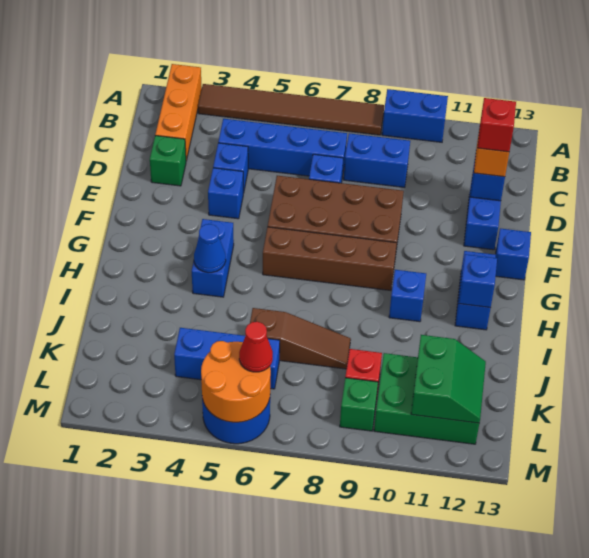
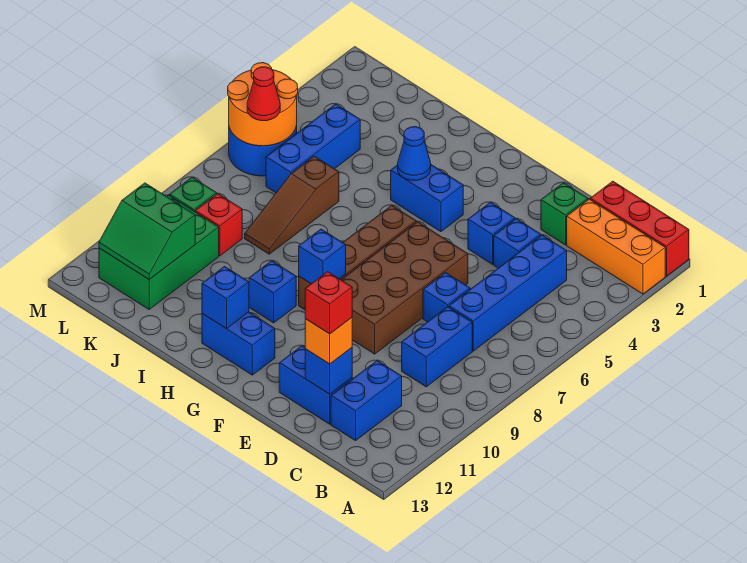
none -> red brick A1:C1 level 1
brown tile A3:A8 level 1 -> none
blue brick A9:A10 level 1 -> blue brick C11:C12 level 1
blue brick F13 level 1 -> blue brick G9 level 2

